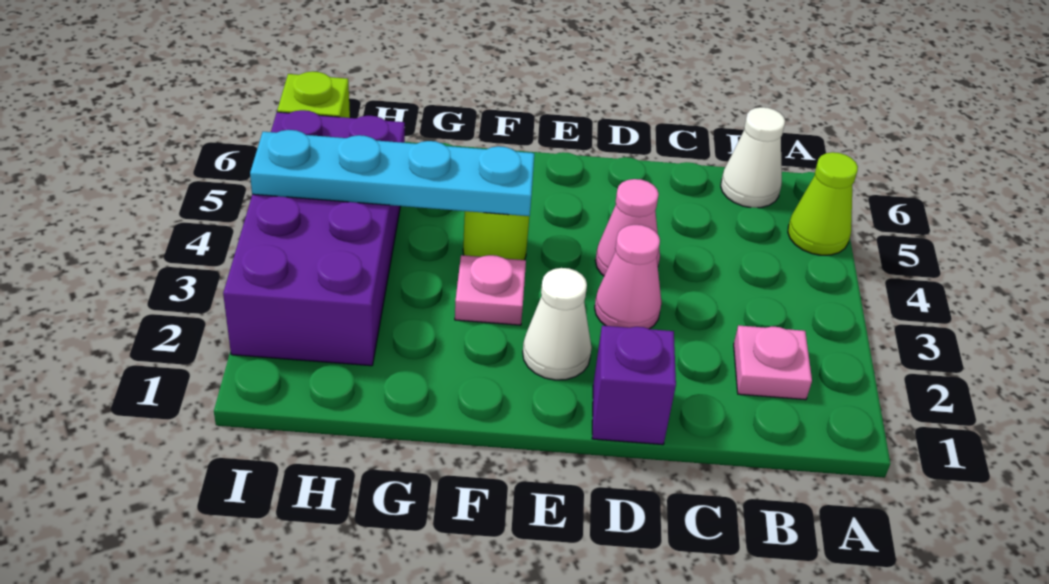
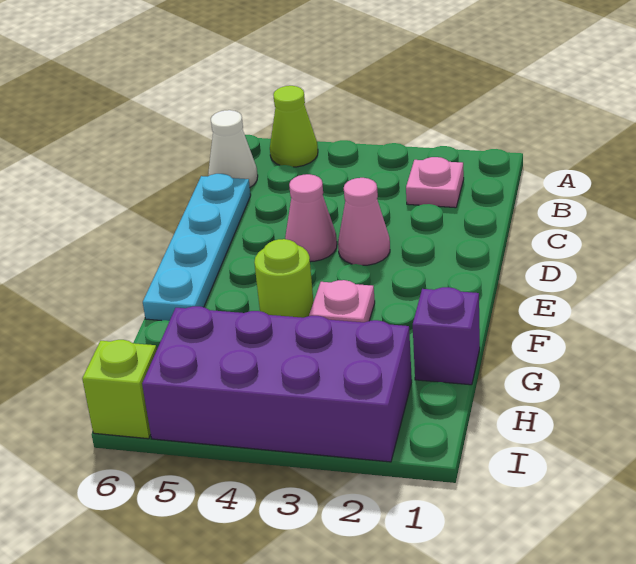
purple brick D1 level 1 -> purple brick G1 level 1
white cone E2 level 1 -> none
cyan plate F4:I4 level 2 -> cyan plate C6:F6 level 1

